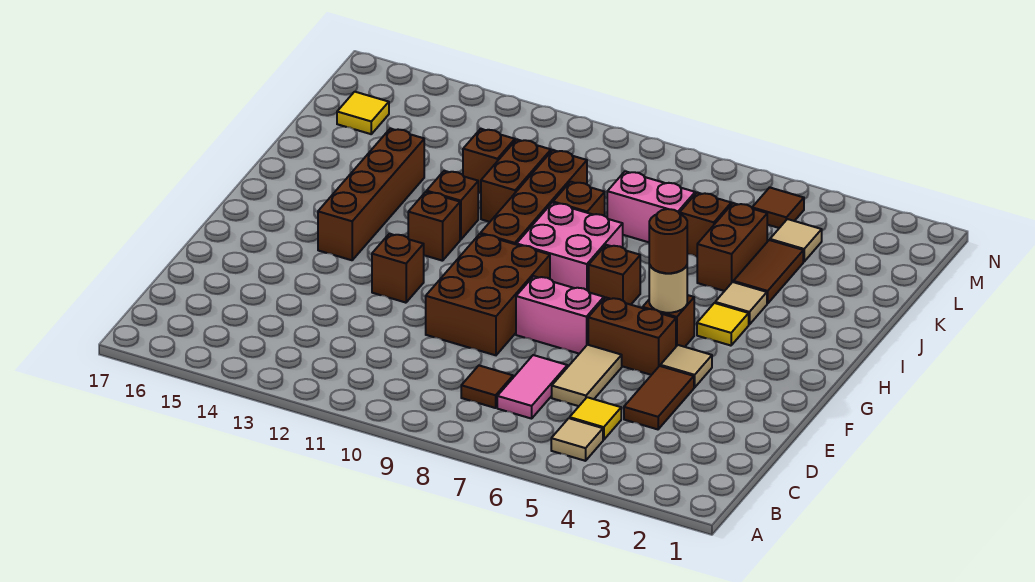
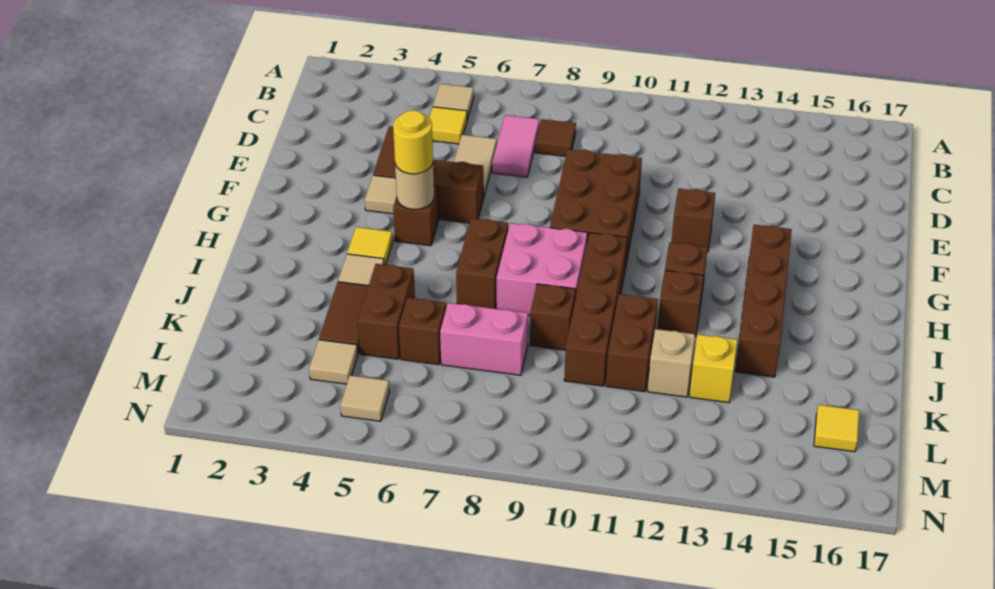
pink brick F7:F8 level 1 -> none
brown round brick G5 level 3 -> yellow round brick G5 level 3
brown brick H7 level 1 -> brown brick H7:I7 level 1
brown brick K12 level 1 -> tan brick K12 level 1
none -> yellow brick K13 level 1
brown tile M5 level 1 -> tan tile M5 level 1

